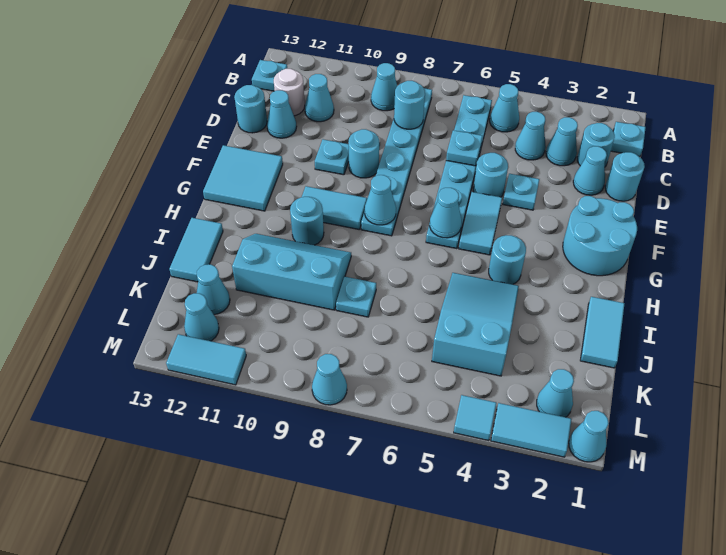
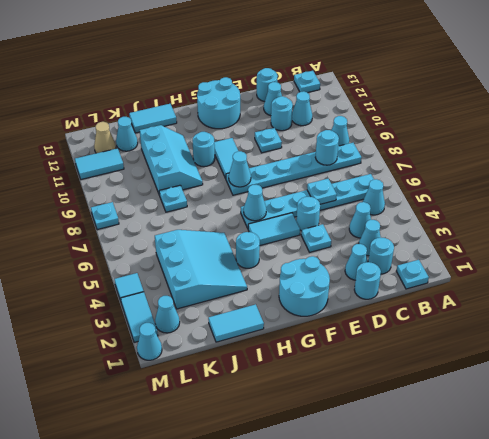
white round brick C12 level 1 -> none
cyan round brick E9 level 1 -> cyan round brick D11 level 1
cyan tile F12:G13 level 1 -> cyan round brick F12:G13 level 1
cyan slope I4:K5 level 1 top K -> cyan slope I3:K5 level 1 top K
cyan cone L12 level 1 -> tan cone L12 level 1
cyan cone M8 level 1 -> cyan plate M8 level 1
cyan tile M11:M12 level 1 -> cyan tile L11:M11 level 1

